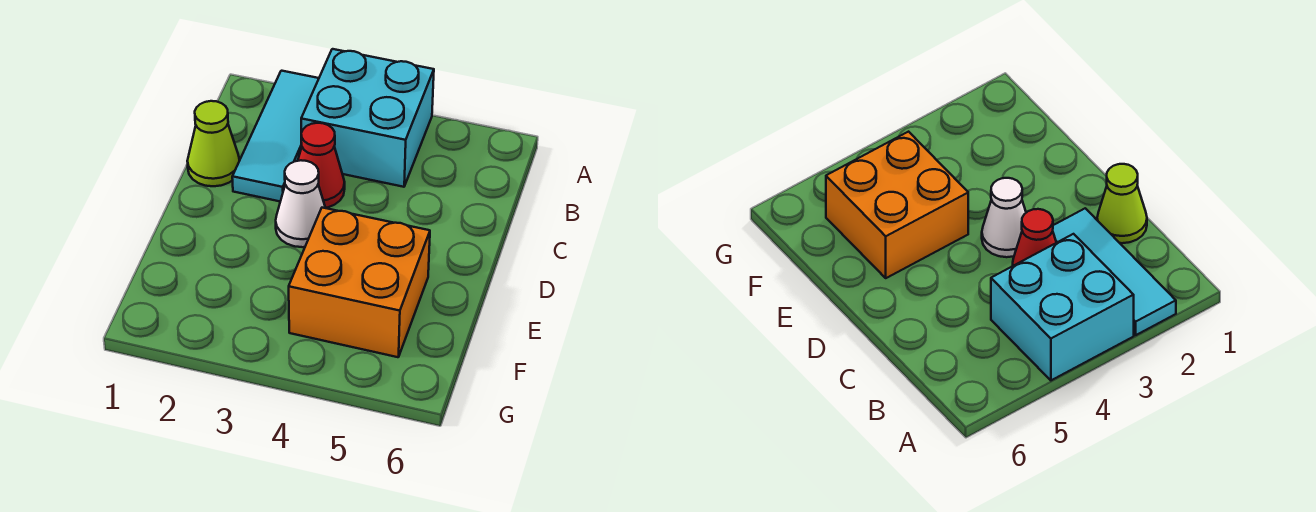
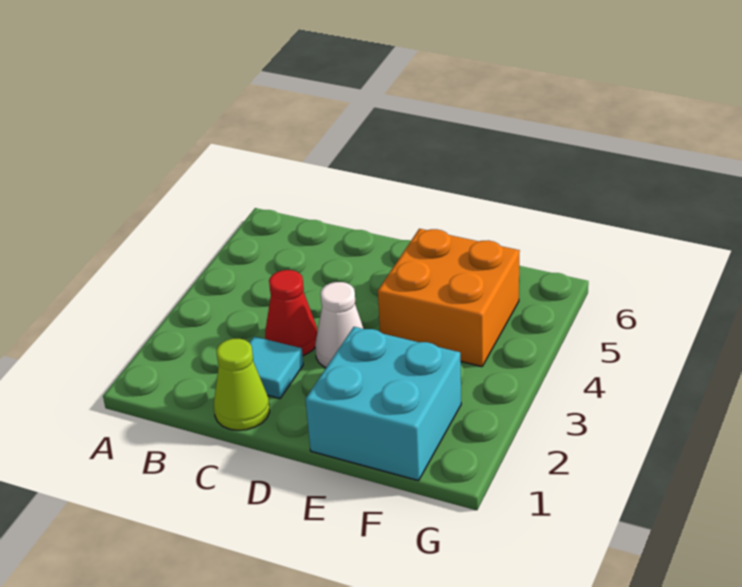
cyan tile A2:C2 level 1 -> cyan tile C2 level 1
cyan brick A3:B4 level 1 -> cyan brick E1:F2 level 1

